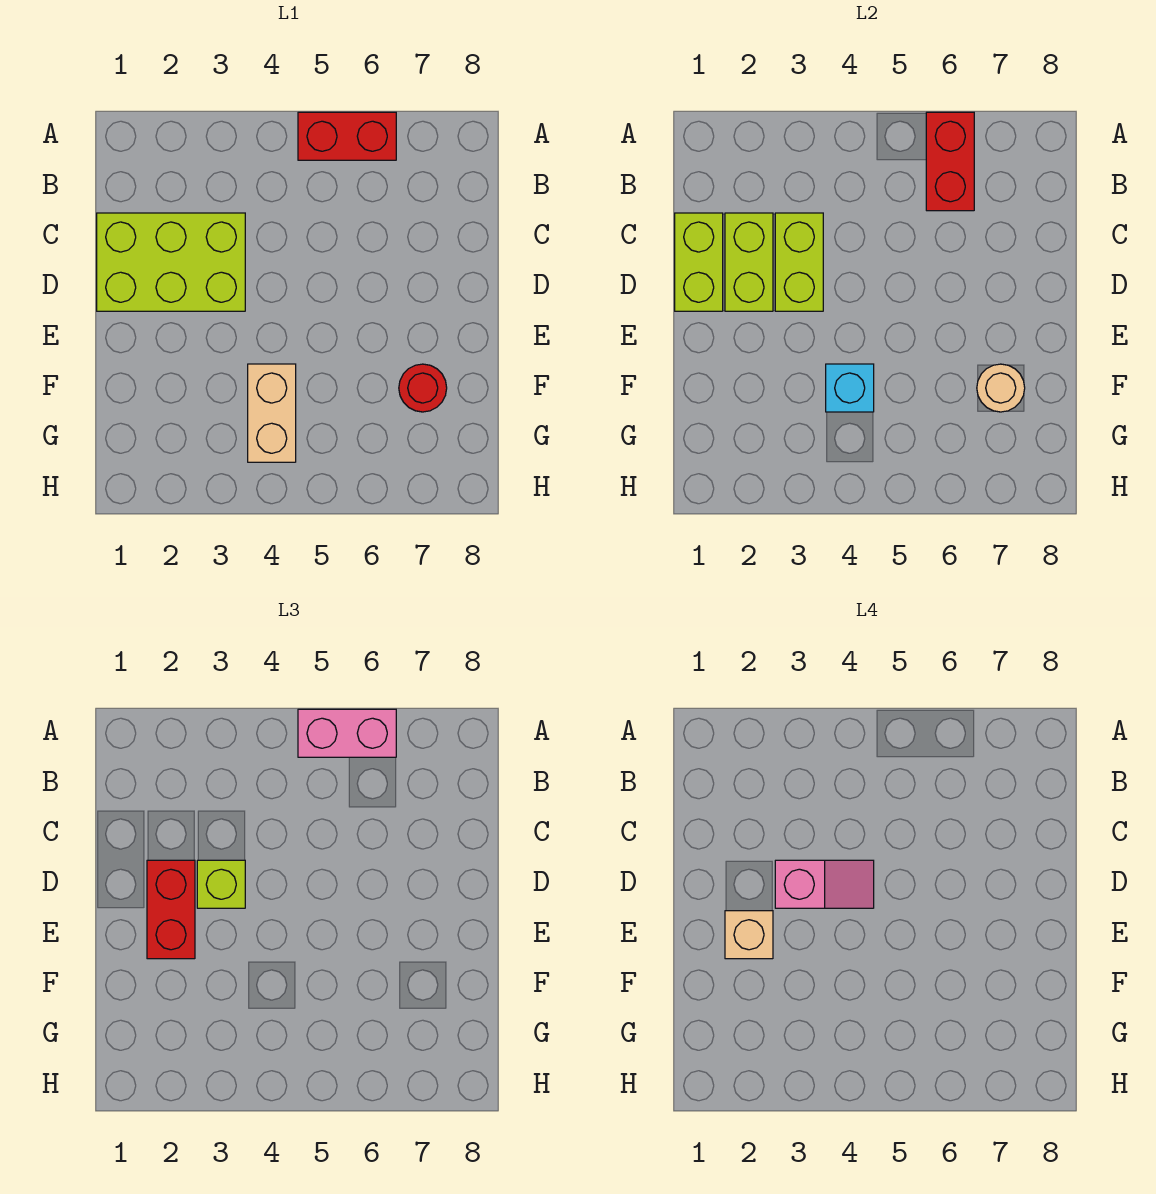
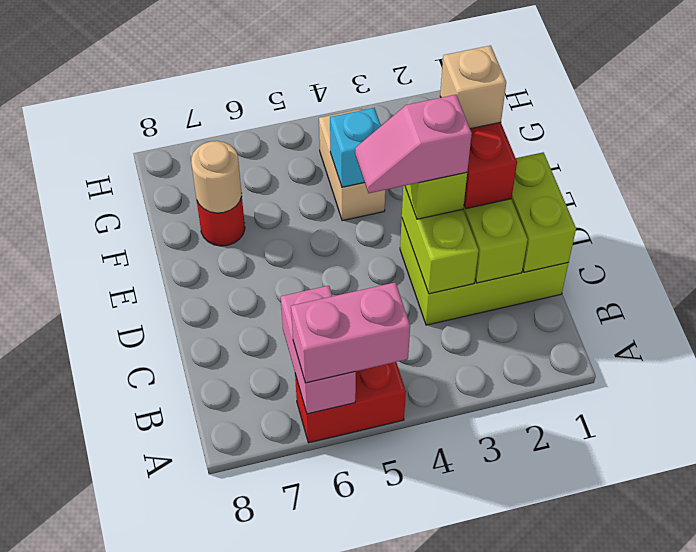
red brick A6:B6 level 2 -> pink brick A6:B6 level 2

